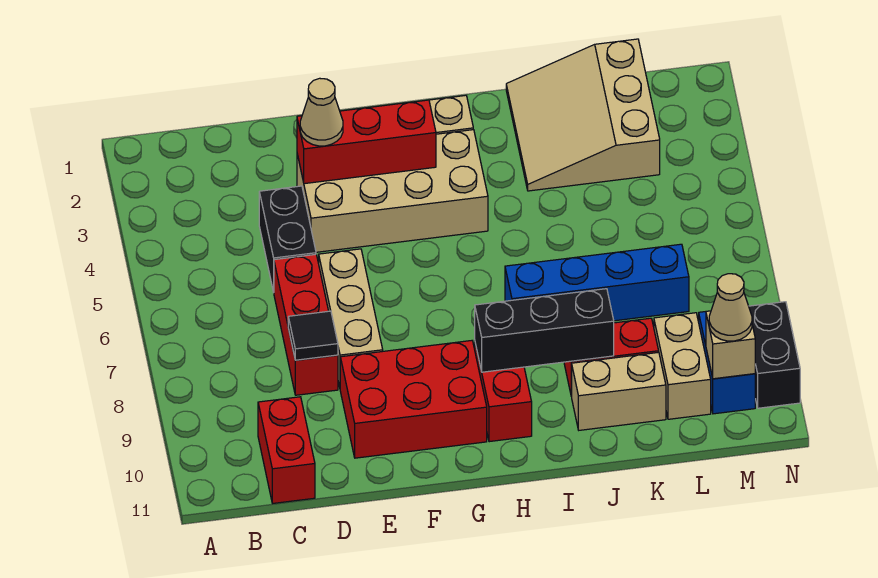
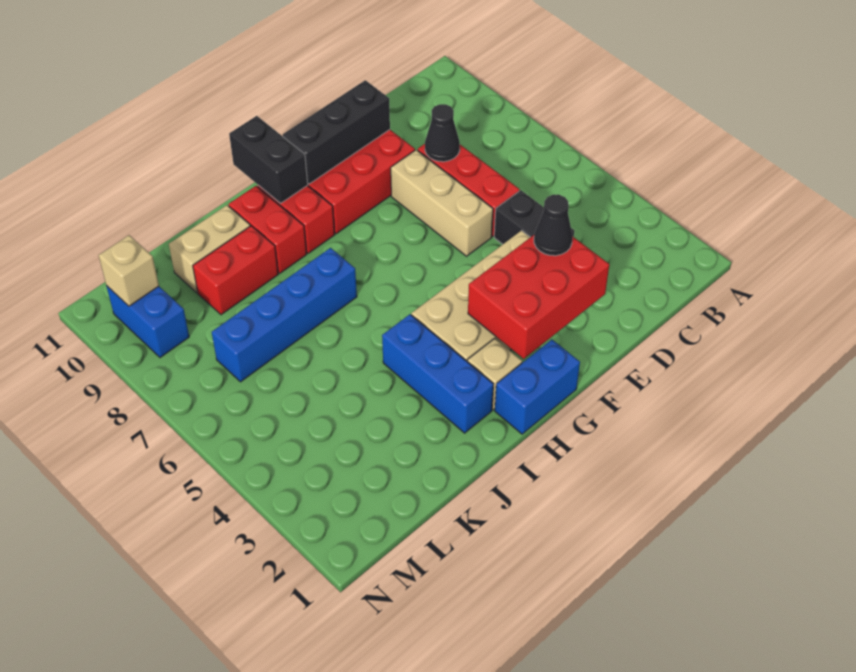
red brick C10:C11 level 1 -> red brick I9:I10 level 1
black tile D8 level 2 -> black cone D8 level 2
red brick E3:G3 level 2 -> red brick E2:G3 level 2
tan cone E3 level 3 -> black cone E3 level 3
none -> blue brick G1:H1 level 1
black brick H9:J9 level 2 -> black brick E10:G10 level 2
none -> blue brick I2:I4 level 1
tan slope J1:L3 level 1 top L -> none
tan brick L9:L10 level 1 -> none
tan cone M10 level 3 -> none
black brick N9:N10 level 1 -> black brick H10:H11 level 2

